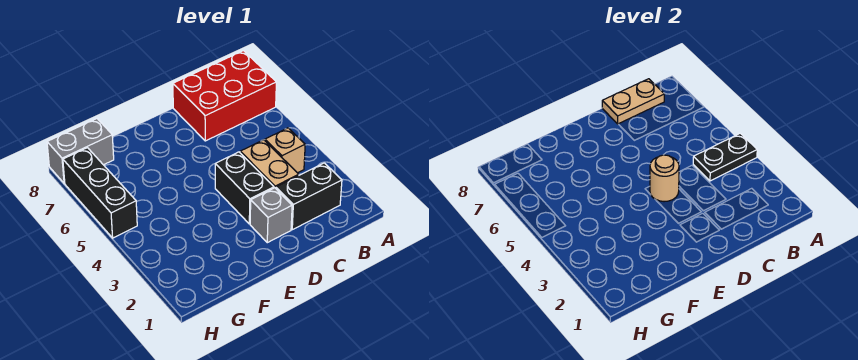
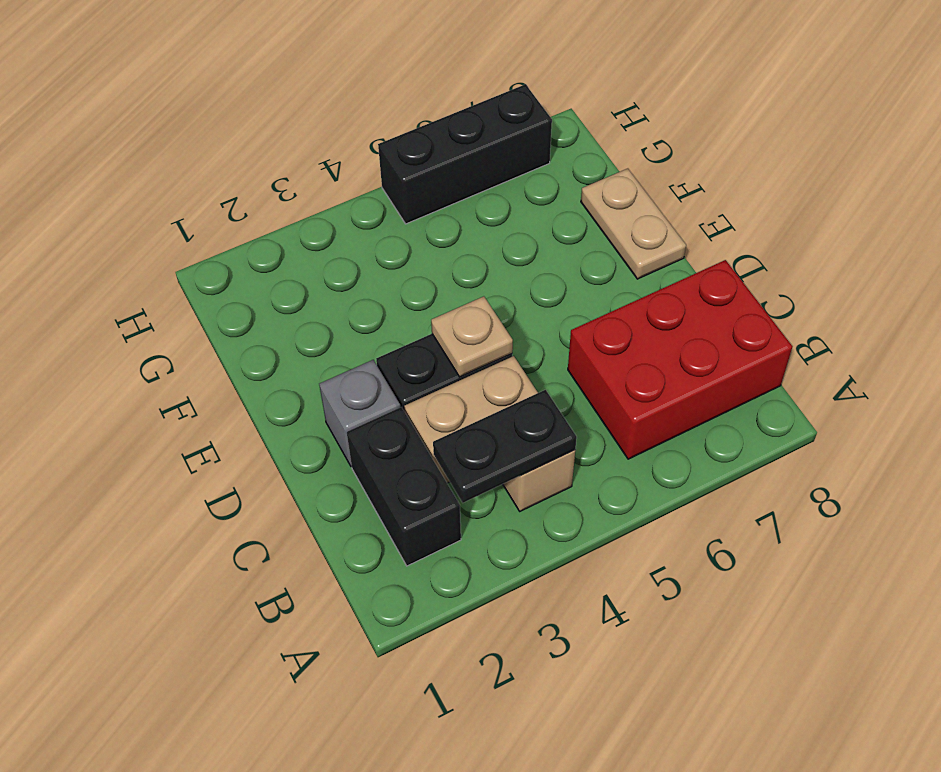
black plate A4:B4 level 2 -> black plate B3:B4 level 2
red brick A7:C8 level 1 -> red brick B6:C8 level 1
tan plate B8:C8 level 2 -> tan plate E8:F8 level 1
tan round brick D4 level 2 -> tan plate D4 level 2
grey brick G8:H8 level 1 -> none

